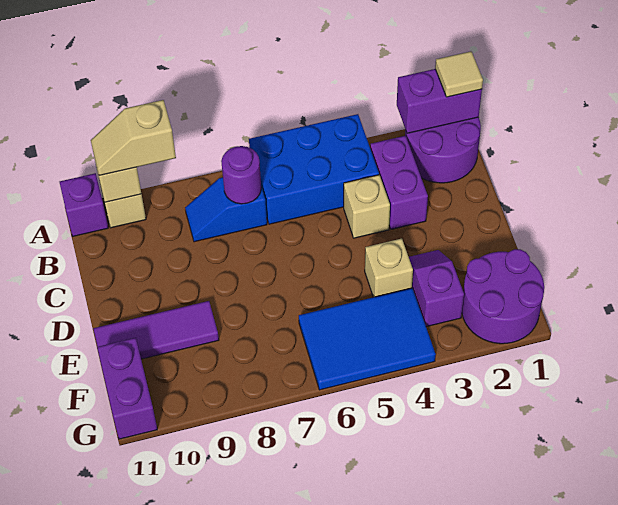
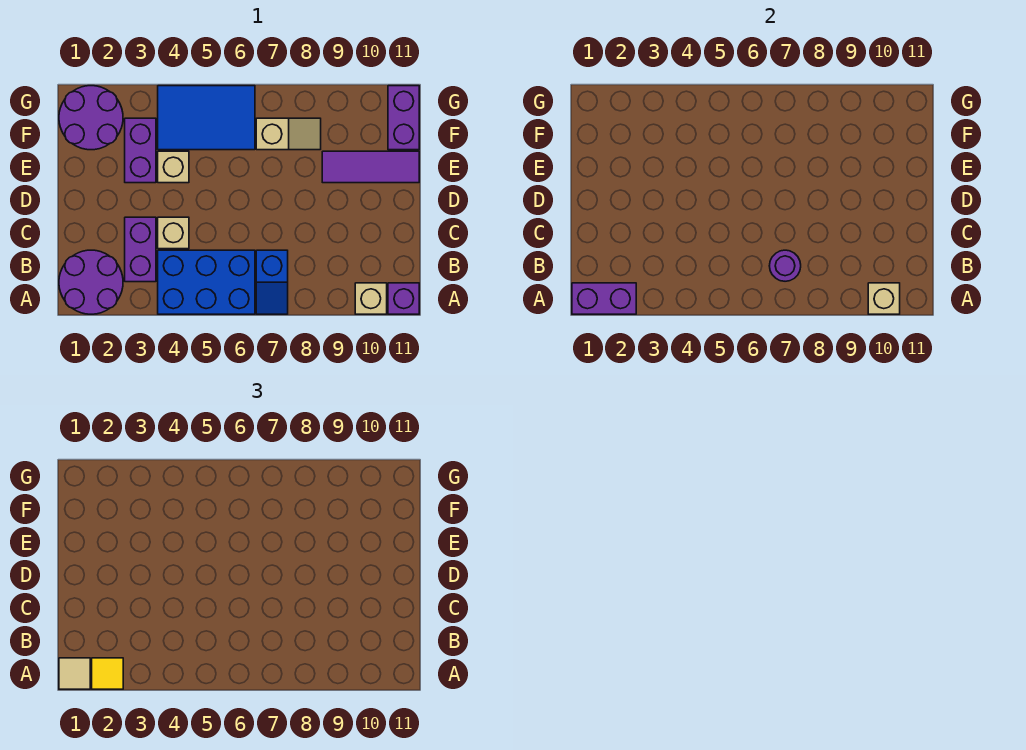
none -> yellow tile A2 level 3
tan slope A9:A10 level 3 top 9 -> tan slope F7:F8 level 1 top 7
blue slope B7:B8 level 1 top 7 -> blue slope A7:B7 level 1 top B
purple slope E3:F3 level 1 top F -> purple brick E3:F3 level 1

